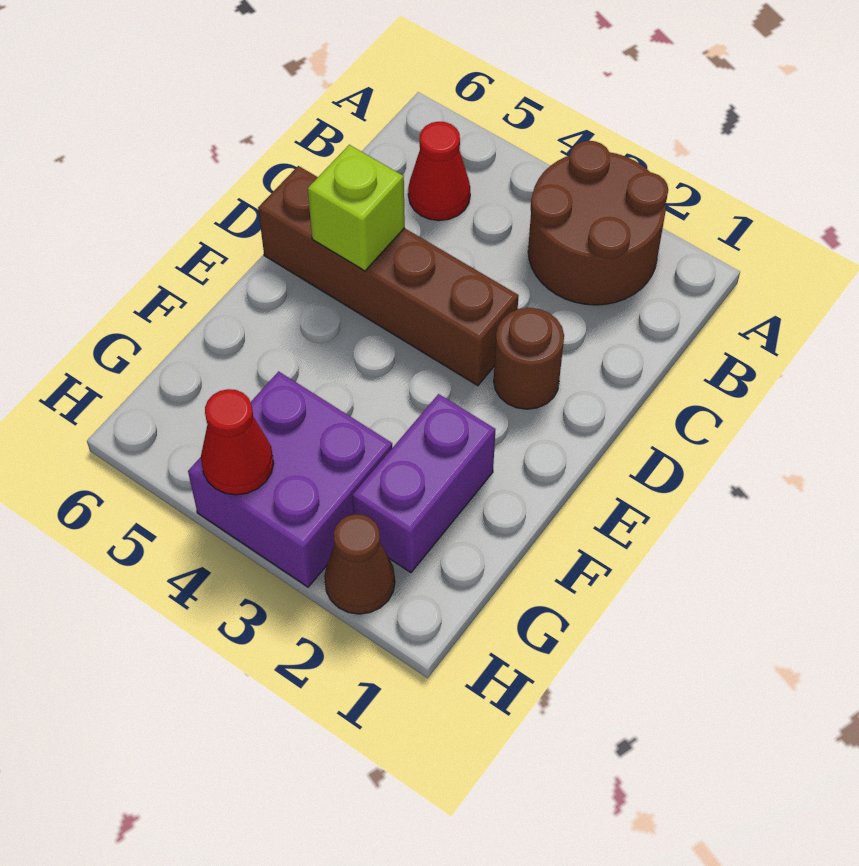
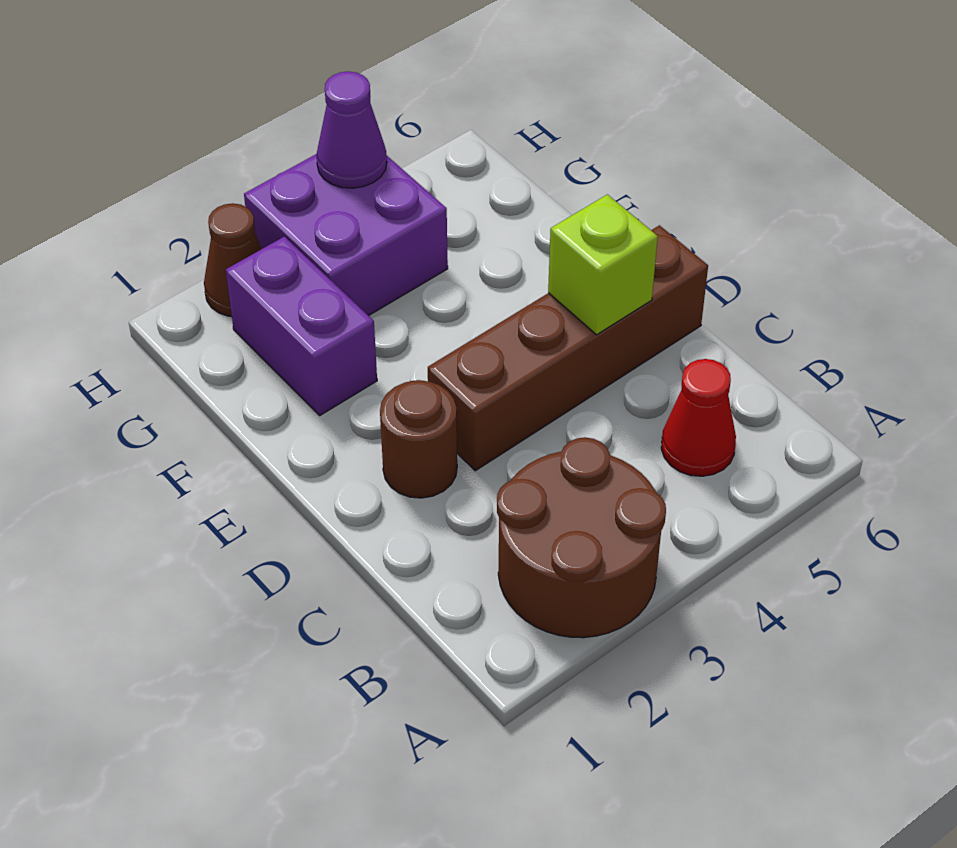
red cone H4 level 2 -> purple cone H4 level 2

